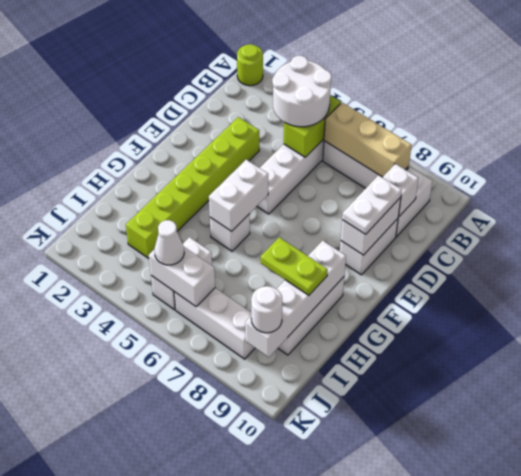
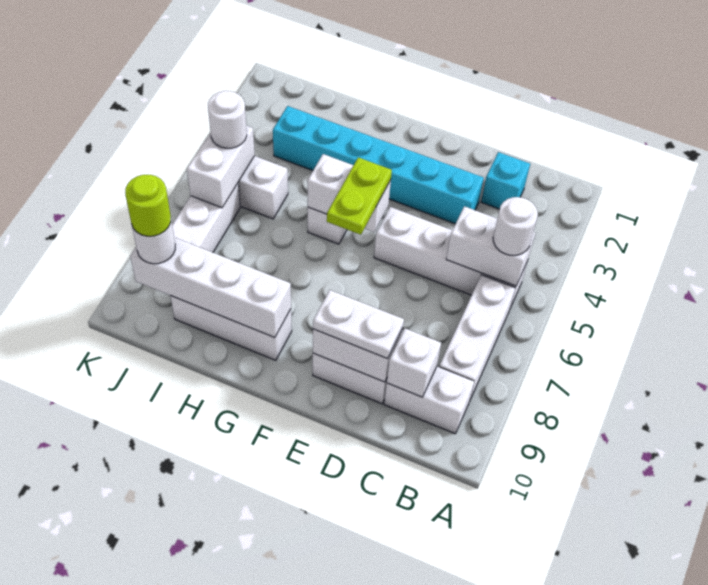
lime round brick A1 level 1 -> lime round brick J9 level 4
white round brick B4:C5 level 3 -> white round brick B5 level 3
lime brick B5:C5 level 2 -> white brick B5:C5 level 2
tan brick B6:B8 level 2 -> none
none -> cyan brick C2 level 1
lime brick D3:I3 level 1 -> cyan brick D3:I3 level 1
lime plate H8:H9 level 3 -> lime plate F5:F6 level 3
white cone J5 level 3 -> white round brick J5 level 3

